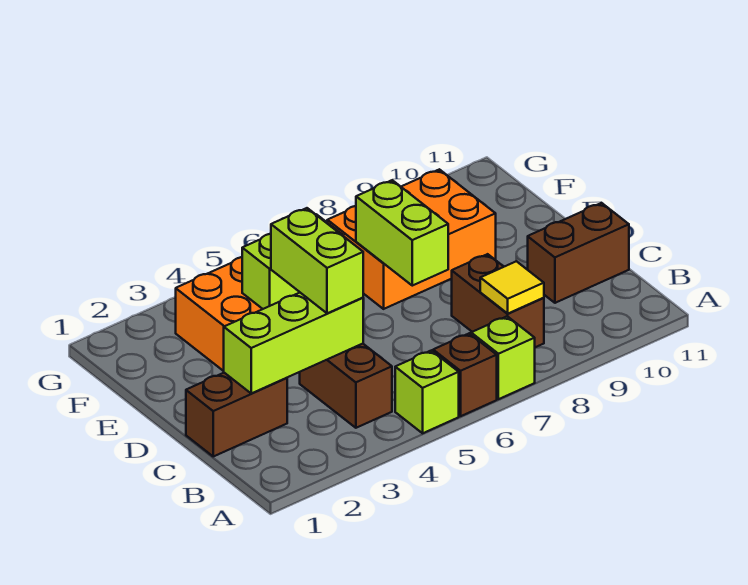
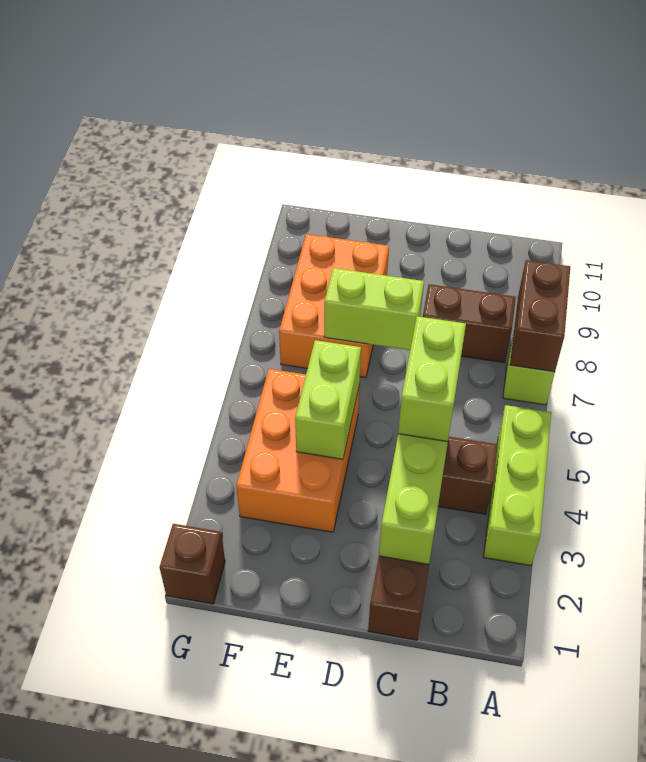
lime brick A5 level 1 -> lime brick A3:A5 level 1
brown brick A6 level 1 -> brown brick G1 level 1
yellow tile B8 level 2 -> none
lime brick C4:D4 level 3 -> lime brick C4:C5 level 3
brown brick C10:C11 level 1 -> brown brick A7:A8 level 2

